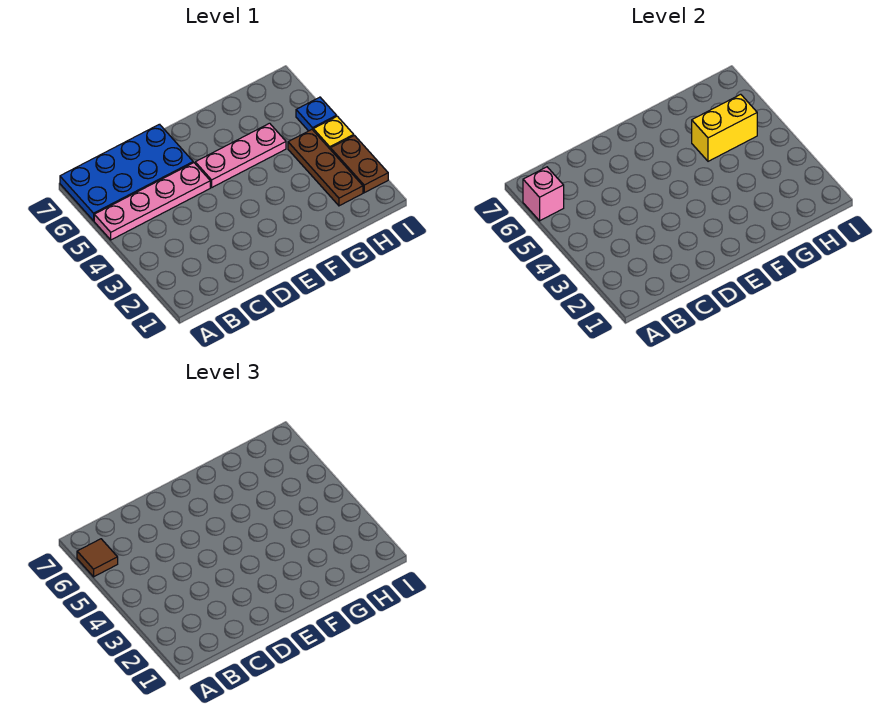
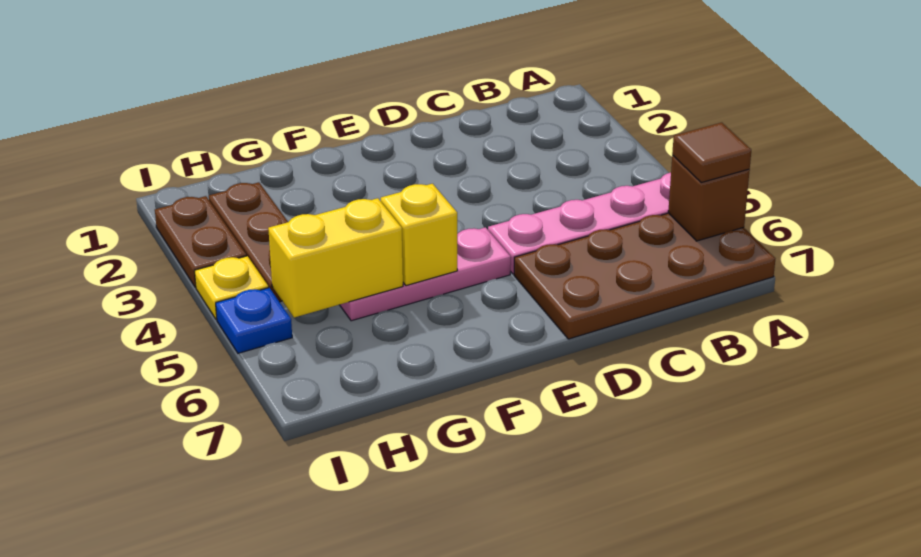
blue plate A6:D7 level 1 -> brown plate A6:D7 level 1
pink brick A6 level 2 -> brown brick A6 level 2
none -> yellow brick F5 level 2

